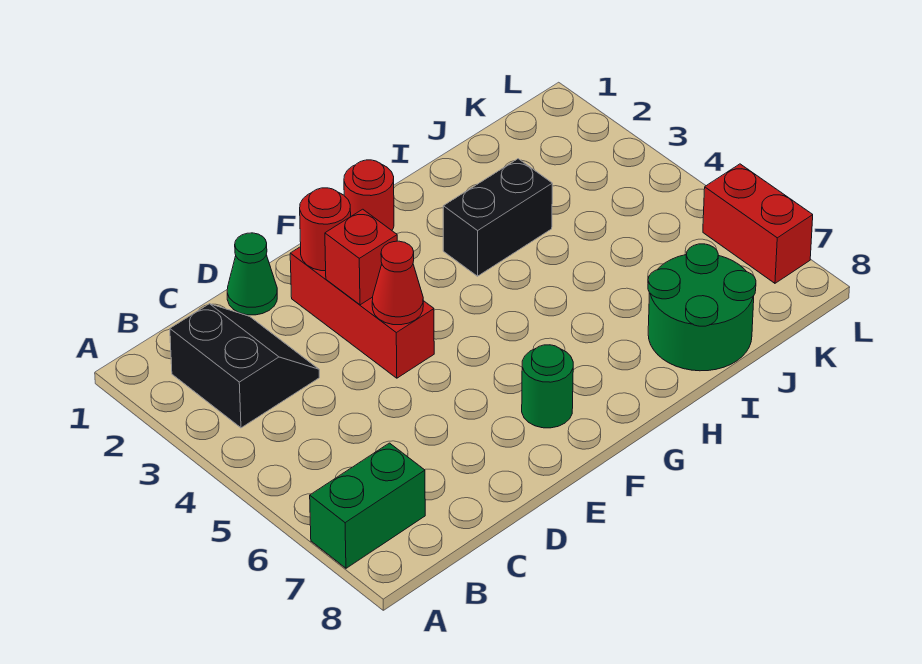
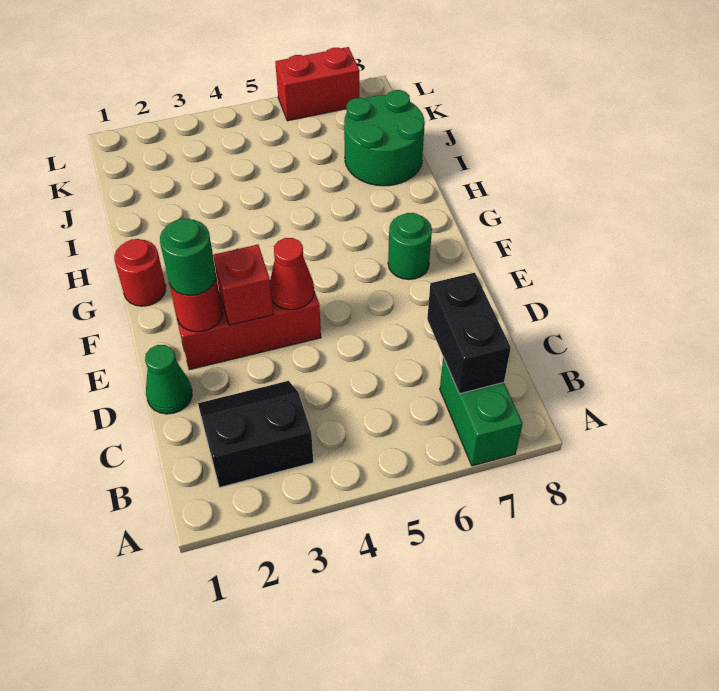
none -> green round brick E2 level 3
black brick H3:I3 level 1 -> black brick B7:C7 level 2

